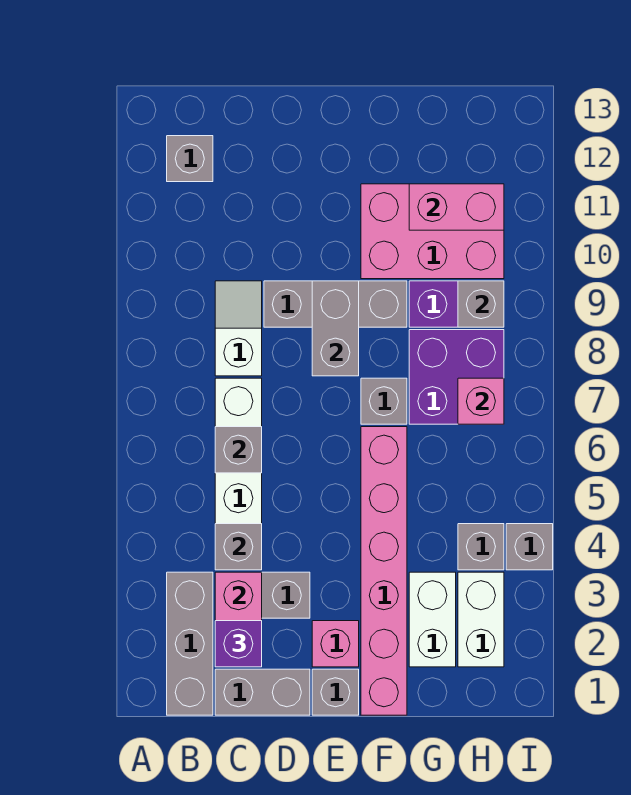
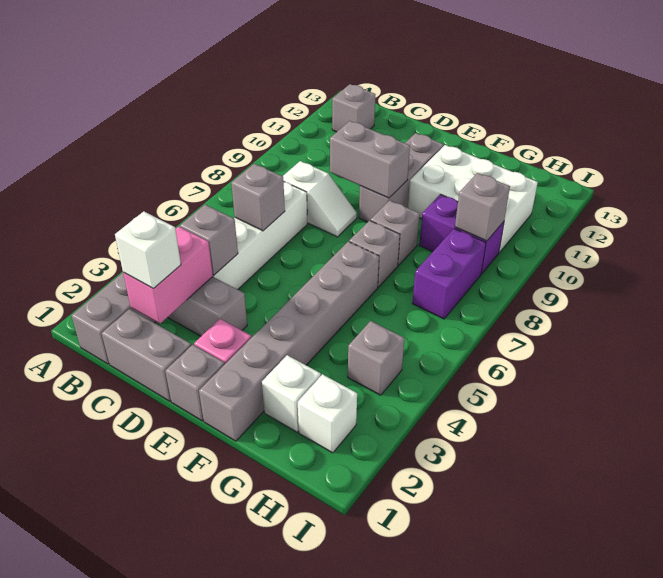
purple brick C2 level 3 -> white brick C2 level 3
white slope C8:C9 level 1 top 8 -> white slope C8:D8 level 1 top C
grey brick D9:F9 level 1 -> grey brick E9:E11 level 1
grey brick E8:E9 level 2 -> grey brick D9:E9 level 2
pink brick F1:F6 level 1 -> grey brick F1:F6 level 1
pink brick F10:H11 level 1 -> white brick F10:H11 level 1
white brick G2:G3 level 1 -> white brick G2 level 1
purple brick G7:H8 level 1 -> purple brick H7:H8 level 1
pink brick G11:H11 level 2 -> none
white brick H2:H3 level 1 -> white brick H2 level 1
pink brick H7 level 2 -> none
grey brick I4 level 1 -> grey brick F8 level 1

